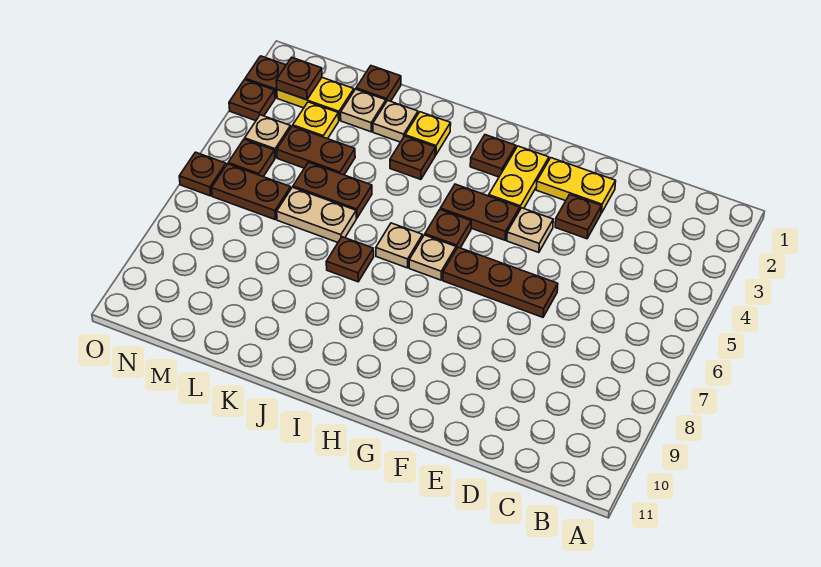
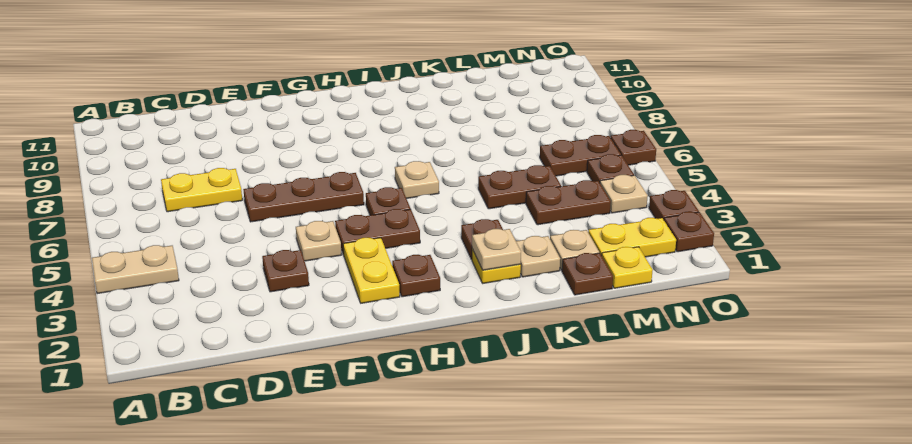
yellow plate E2:F2 level 1 -> yellow plate C7:D7 level 1
tan plate H6 level 1 -> tan plate J2 level 2
brown plate J7 level 1 -> none
tan plate K6:L6 level 1 -> tan plate A4:B4 level 1
yellow plate M3 level 1 -> yellow plate M1 level 1
brown plate N2 level 2 -> none

